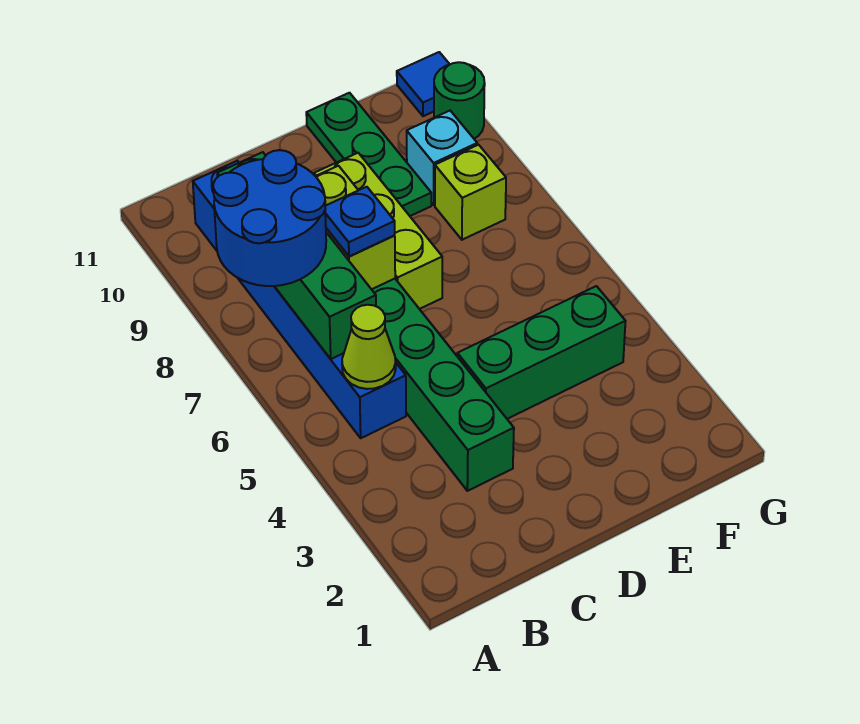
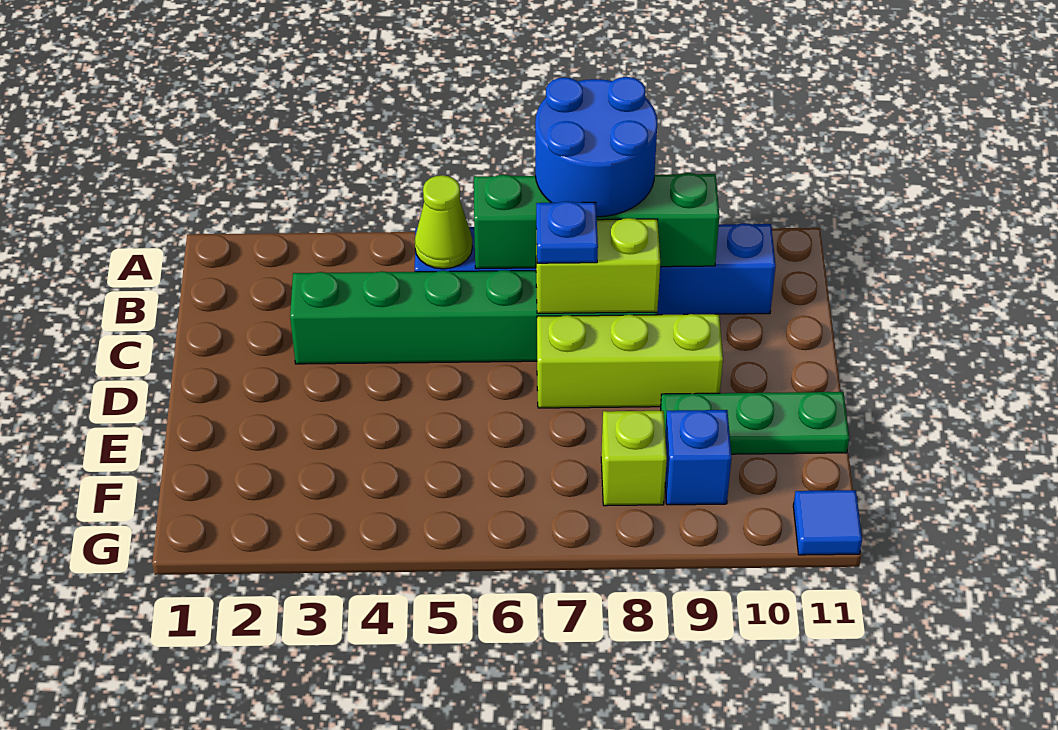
green brick D4:F4 level 1 -> none
cyan brick F9 level 1 -> blue brick F9 level 1
green round brick G10 level 1 -> none

